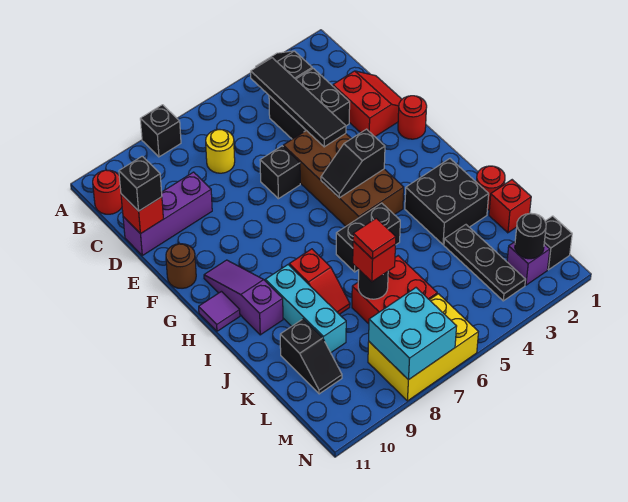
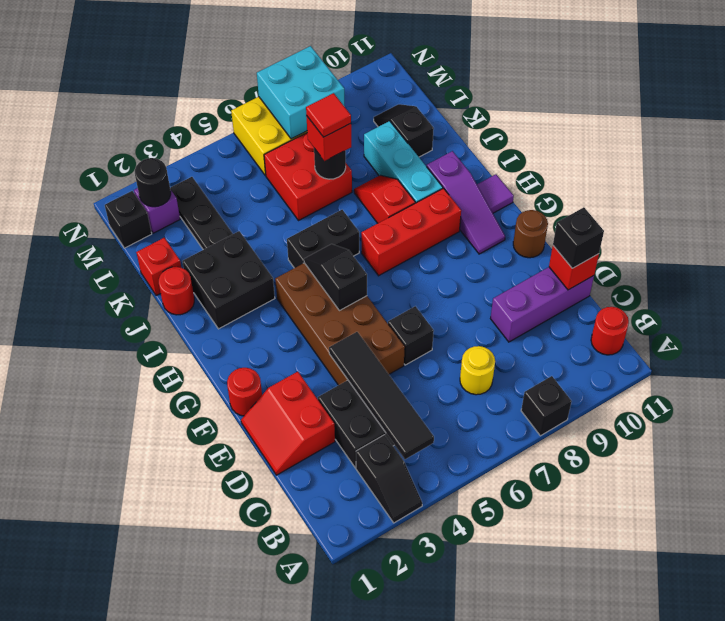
black slope G4:G5 level 2 top 4 -> black slope G5:H5 level 2 top G
none -> red brick H7:H9 level 1

